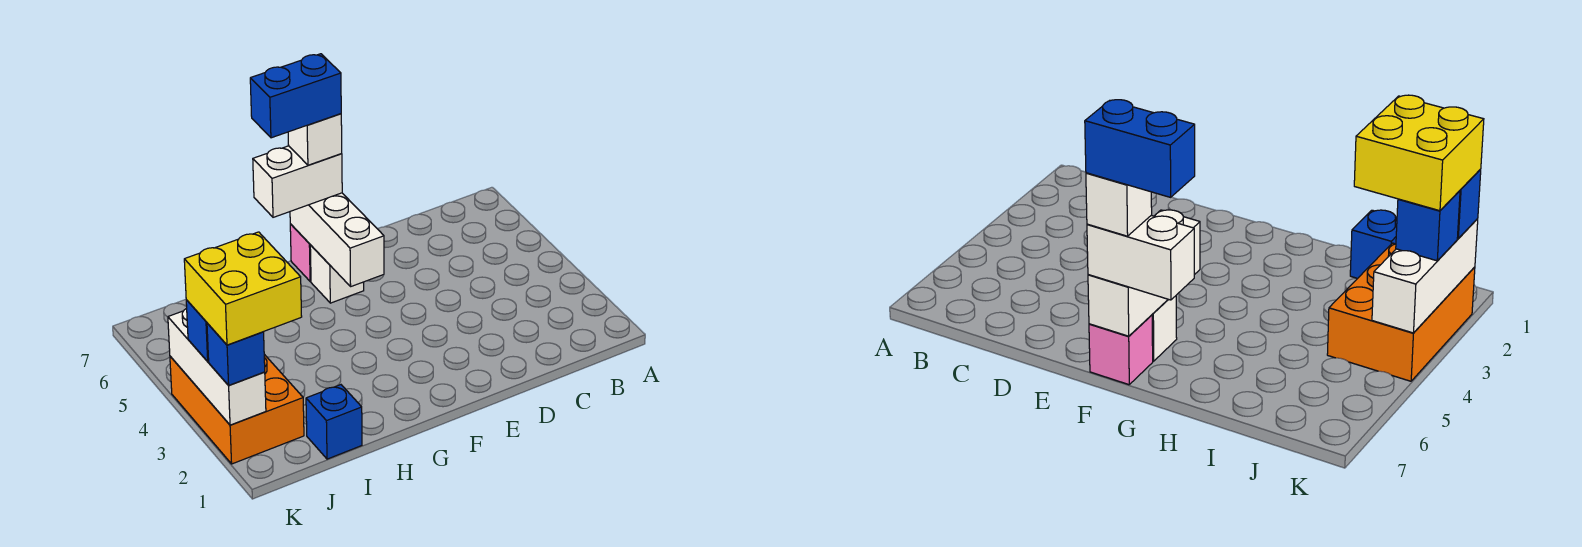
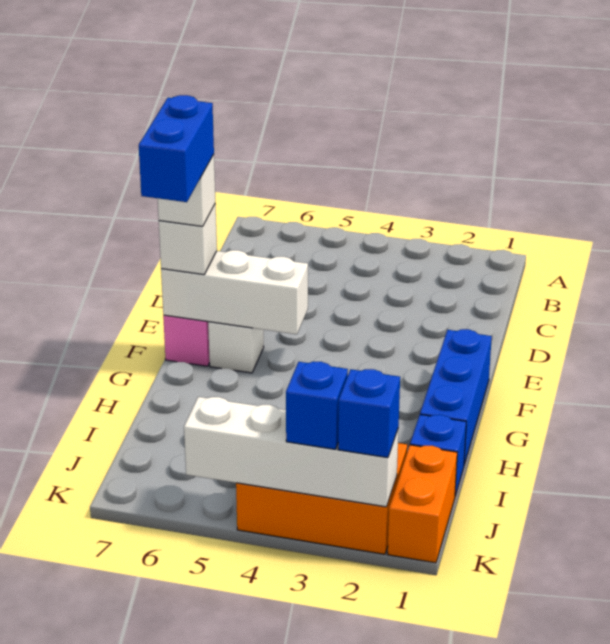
none -> blue brick F1:H1 level 1
white brick F7:G7 level 3 -> white brick F7 level 3
none -> orange brick J1:K1 level 1
yellow brick J2:K3 level 4 -> none
white brick K2:K4 level 2 -> white brick K2:K5 level 2

